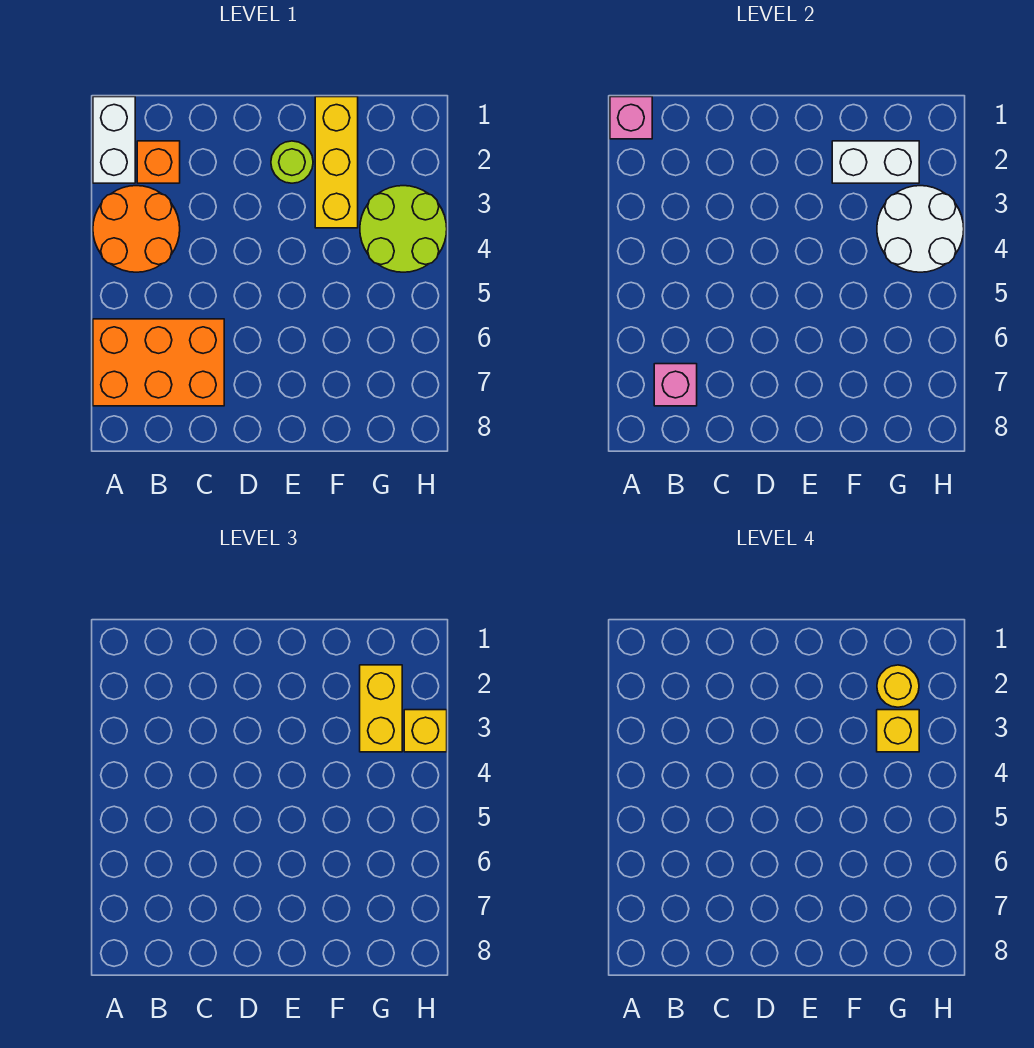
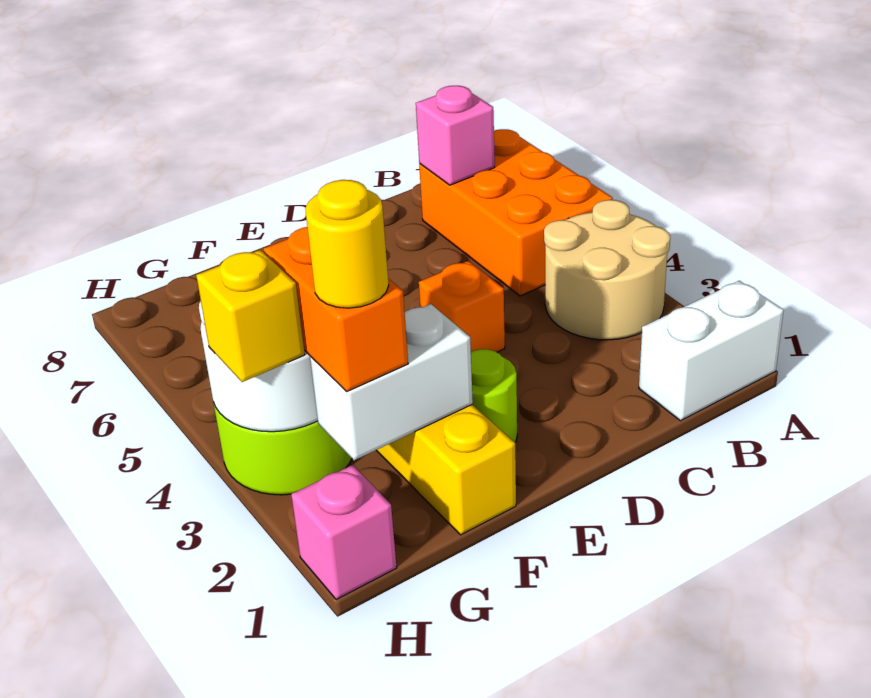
white brick A1:A2 level 1 -> white brick A1:B1 level 1
pink brick A1 level 2 -> pink brick H1 level 1
orange round brick A3:B4 level 1 -> tan round brick A3:B4 level 1
orange brick A6:C7 level 1 -> orange brick A5:B7 level 1
orange brick B2 level 1 -> orange brick D4 level 1
yellow brick G2:G3 level 3 -> orange brick G2:G3 level 3
yellow brick G3 level 4 -> none

